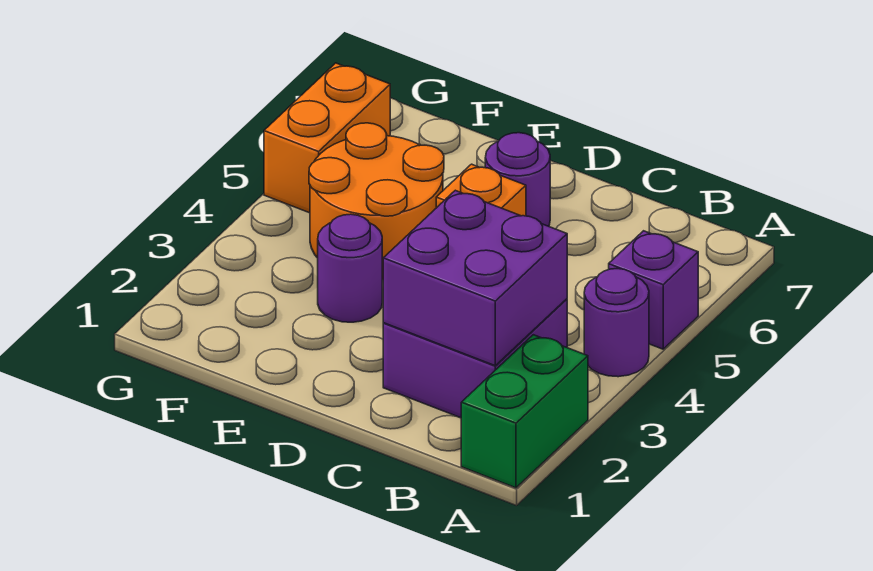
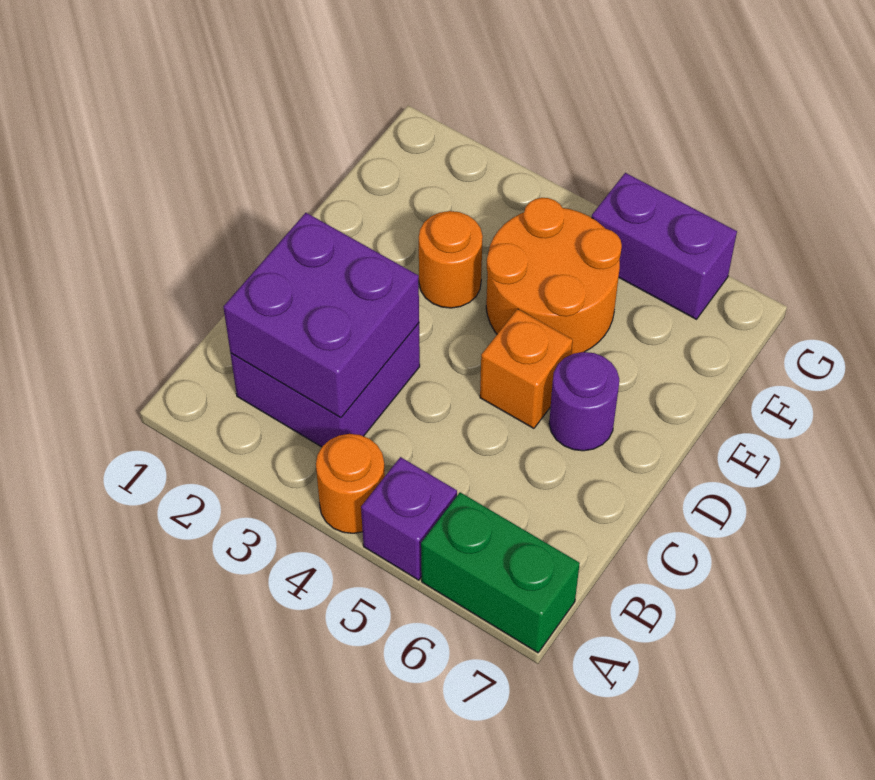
green brick A1:A2 level 1 -> green brick A6:A7 level 1
purple round brick A4 level 1 -> orange round brick A4 level 1
purple round brick E3 level 1 -> orange round brick E3 level 1
orange brick G5:G6 level 1 -> purple brick G5:G6 level 1

